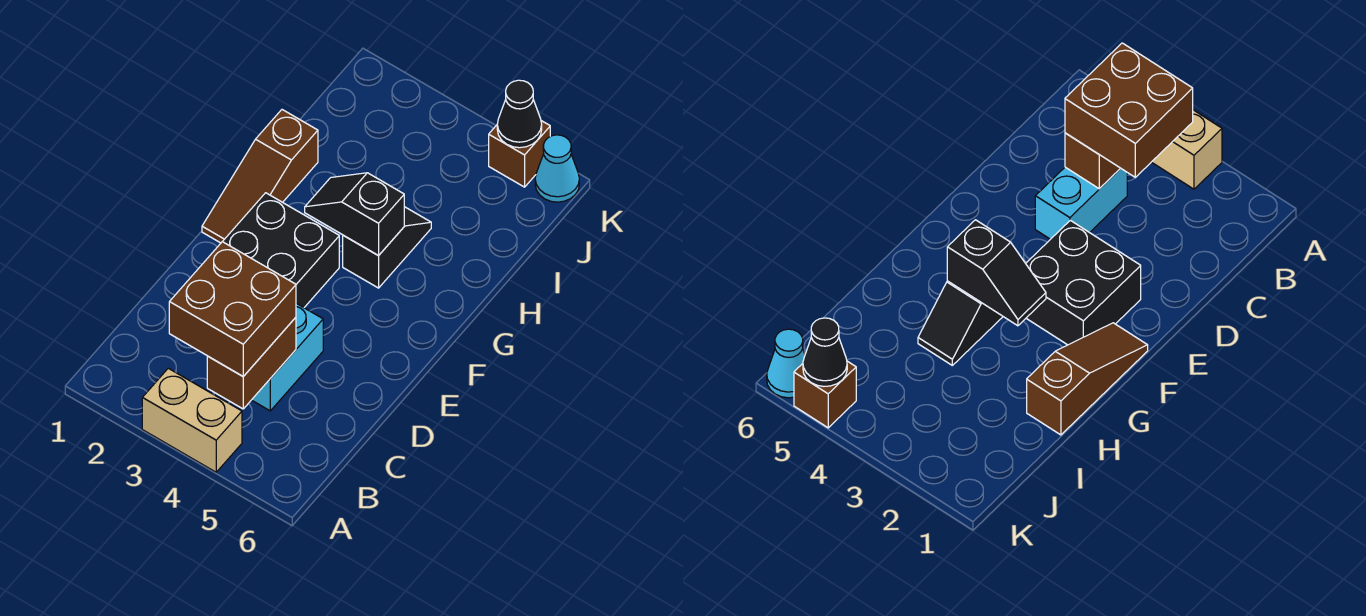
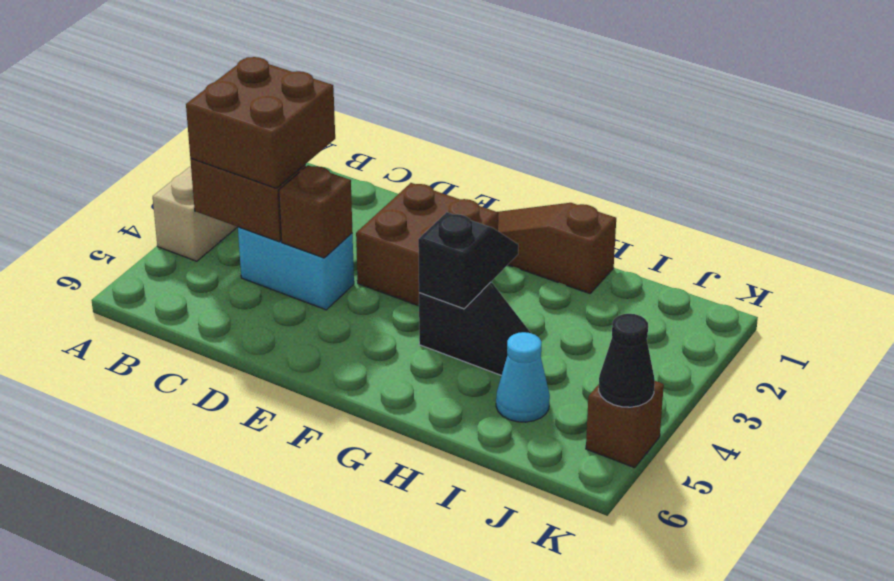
none -> brown brick D4 level 2
black brick E2:F3 level 1 -> brown brick E2:F3 level 1
cyan cone K6 level 1 -> cyan cone I5 level 1

